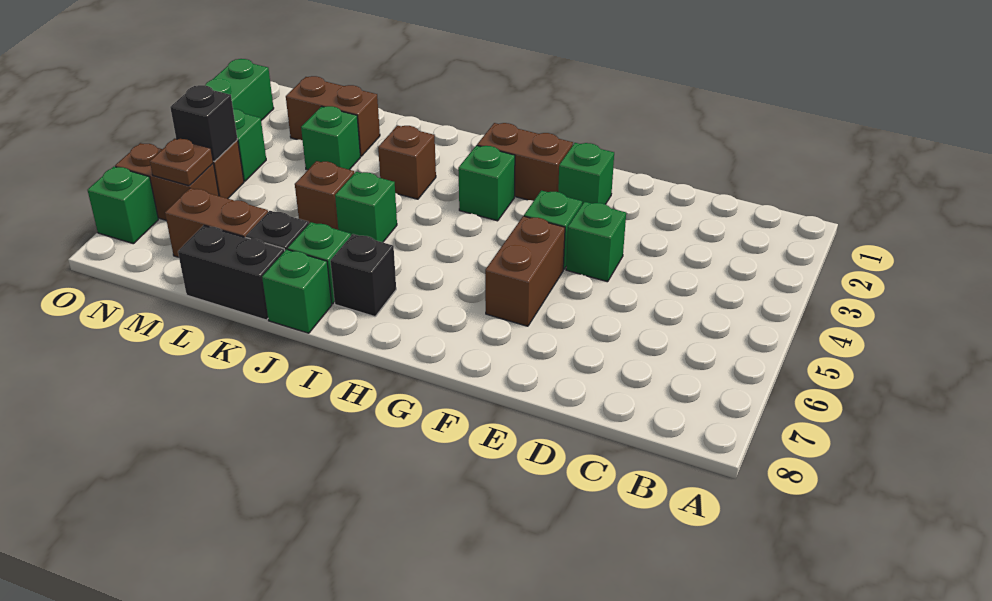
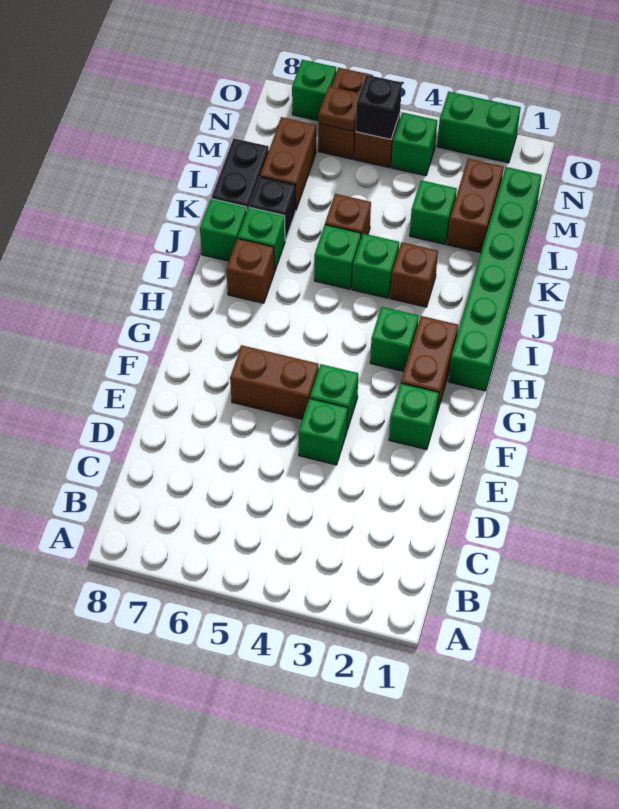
none -> green brick H1:M1 level 1
black brick I7 level 1 -> brown brick I7 level 1
none -> green brick J4 level 1

